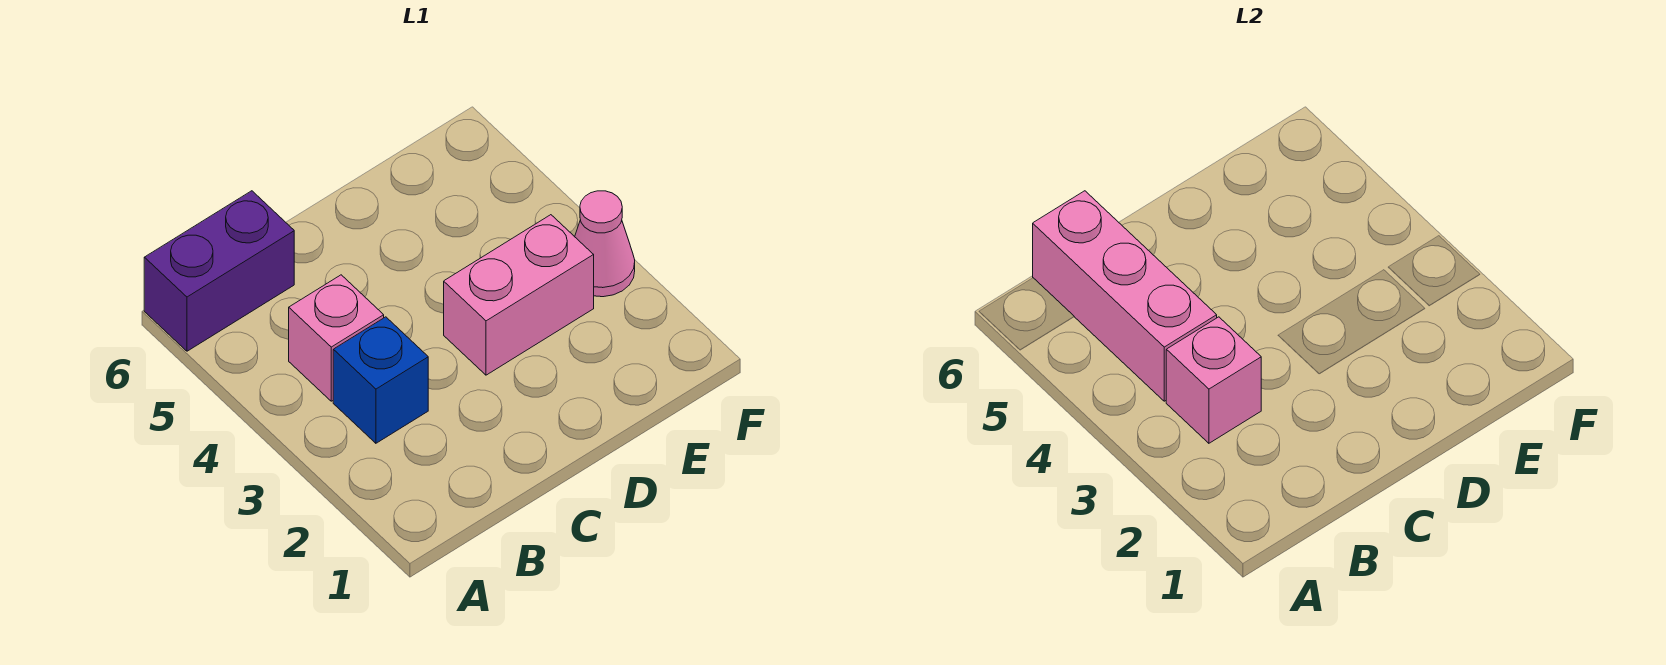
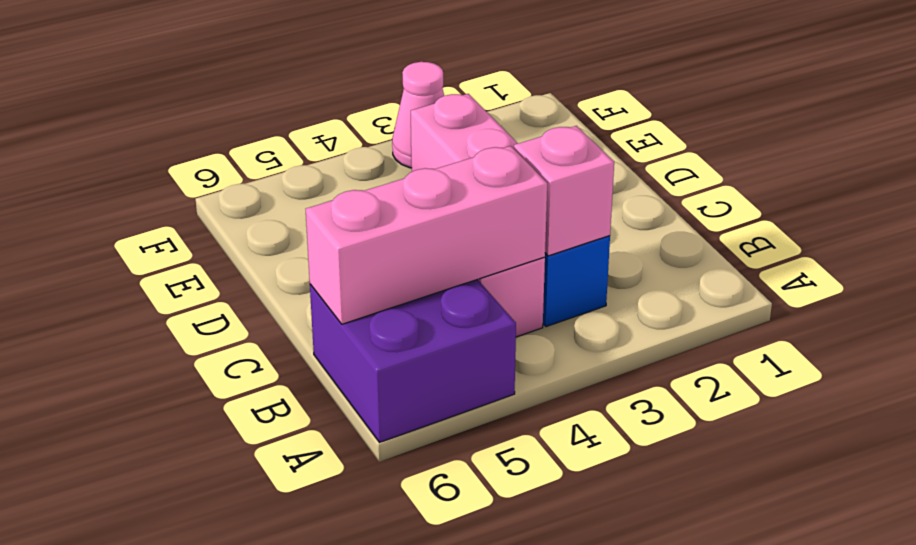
purple brick A6:B6 level 1 -> purple brick A5:B6 level 1

